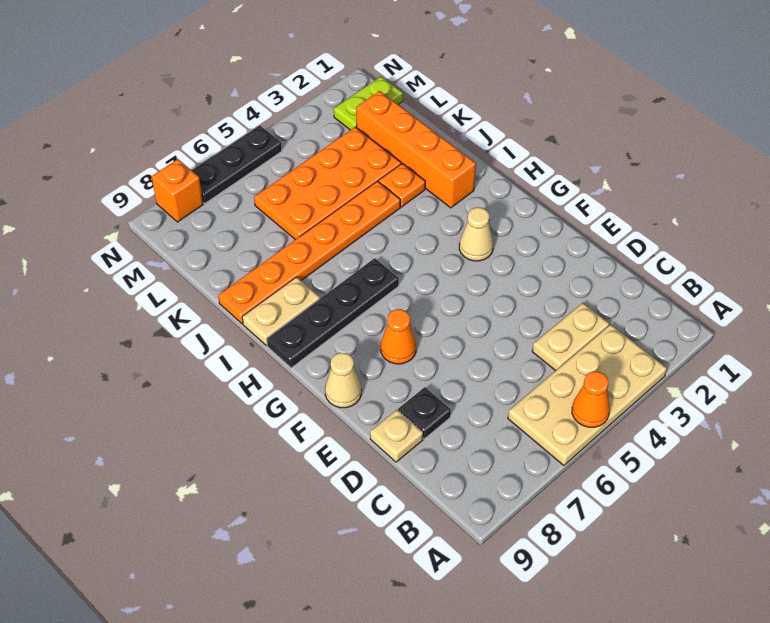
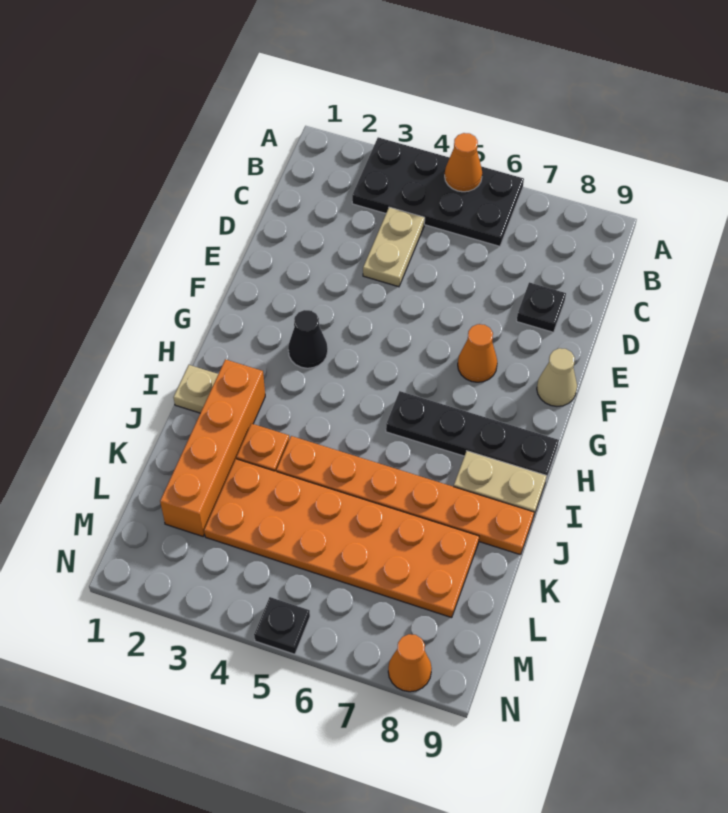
tan plate A3:B6 level 1 -> black plate A3:B6 level 1
tan plate C3:C4 level 1 -> tan plate C4:D4 level 1
tan plate D9 level 1 -> tan plate I1 level 1
tan cone G3 level 1 -> black cone G3 level 1
orange plate K3:L6 level 1 -> orange plate K3:L8 level 1
lime plate M1:M2 level 1 -> none
black plate N5:N7 level 1 -> black plate N5 level 1
orange brick N8 level 1 -> orange cone N8 level 1

